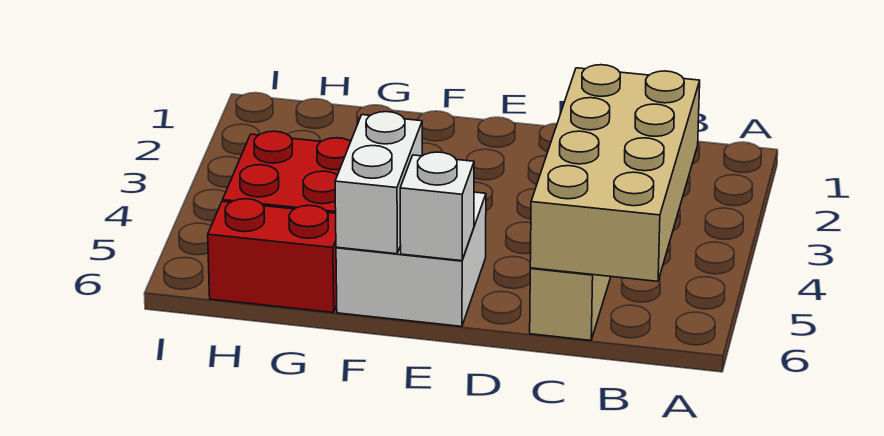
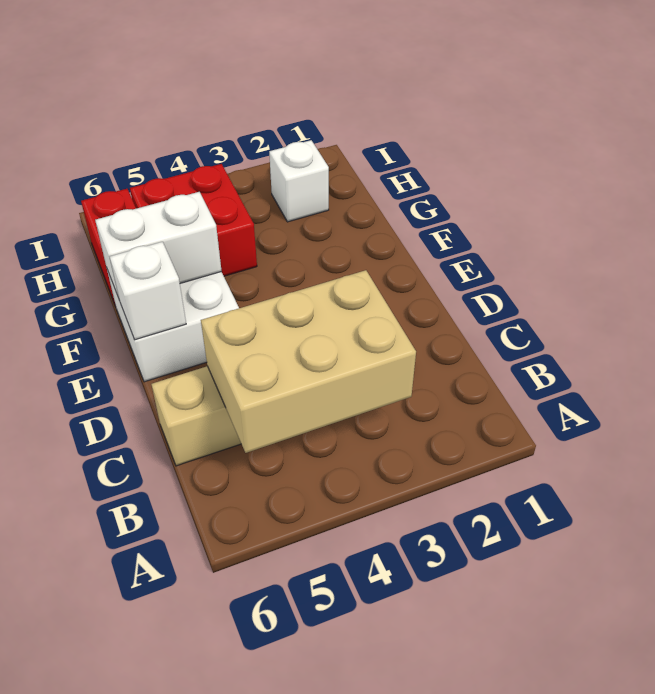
tan brick B3:C6 level 2 -> tan brick B3:C5 level 2
none -> white brick H2 level 1

